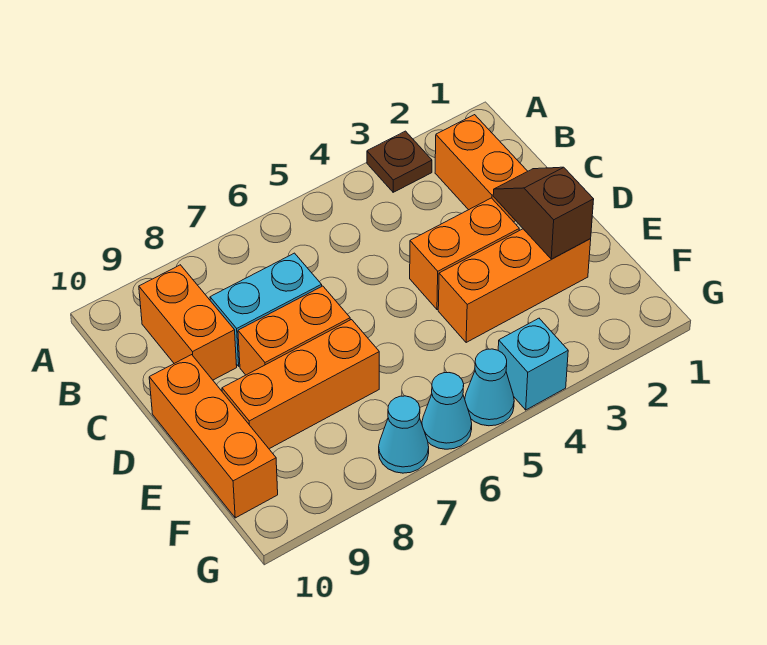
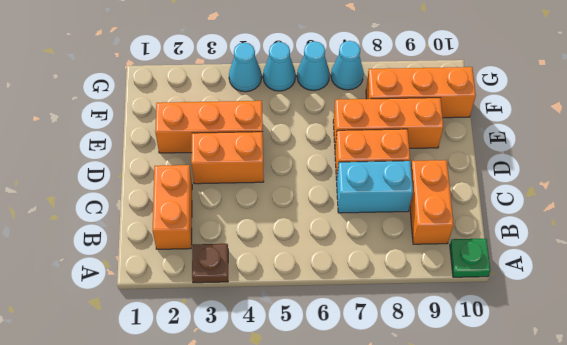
none -> green plate A10 level 1
brown slope D2:E2 level 2 top E -> none
orange brick D10:F10 level 1 -> orange brick F8:F10 level 1
cyan brick G4 level 1 -> cyan cone G4 level 1

